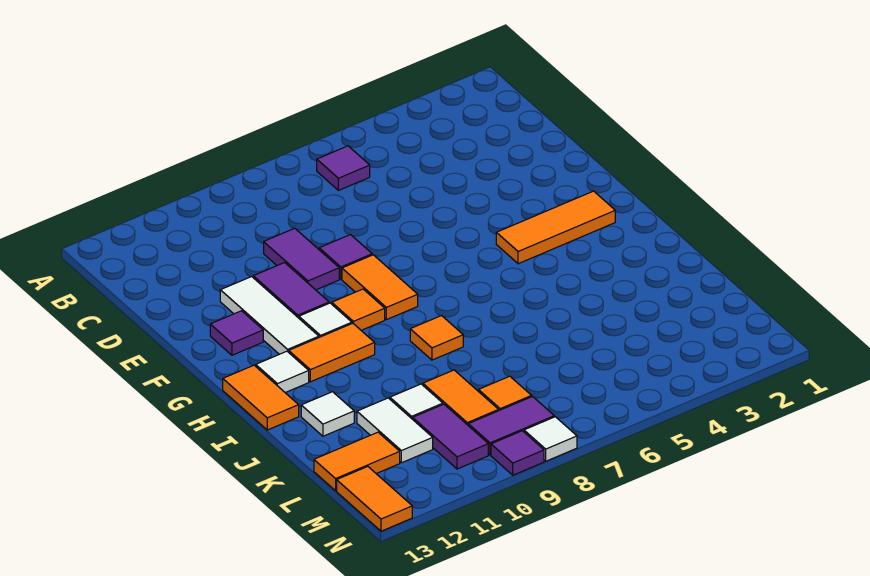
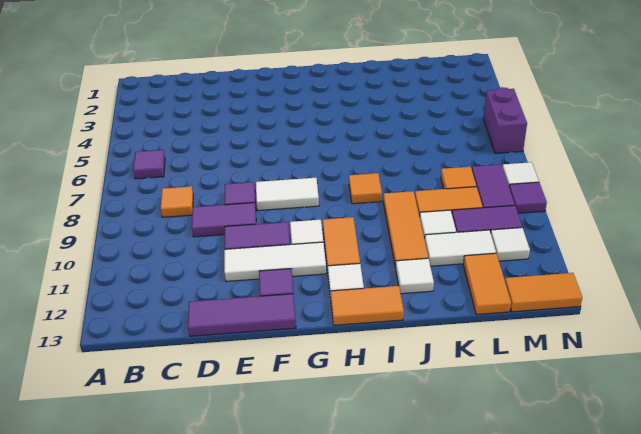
none -> purple tile D13:F13 level 1
orange tile F8:G8 level 1 -> white tile F8:G8 level 1
orange tile G2:G4 level 1 -> orange tile J9:J11 level 1
orange tile G9 level 1 -> orange tile C8 level 1
none -> white tile M11 level 1
none -> purple brick N5:N6 level 1

